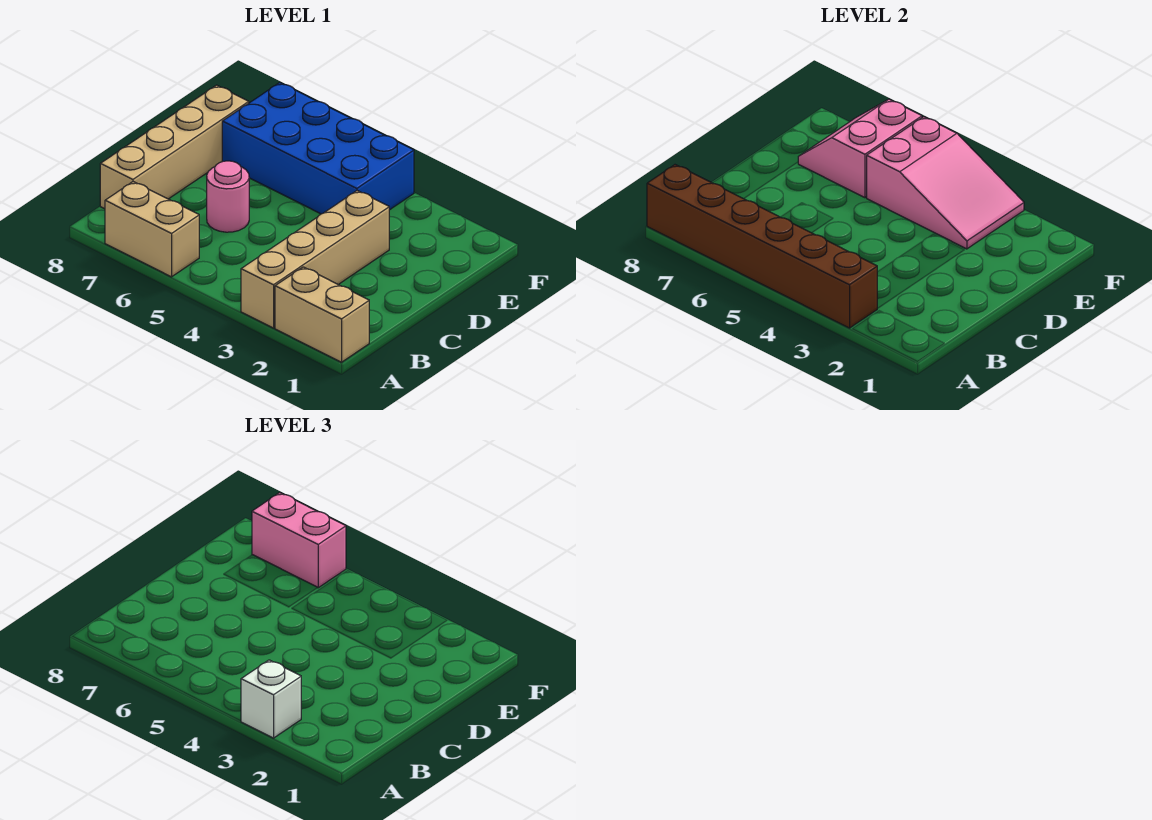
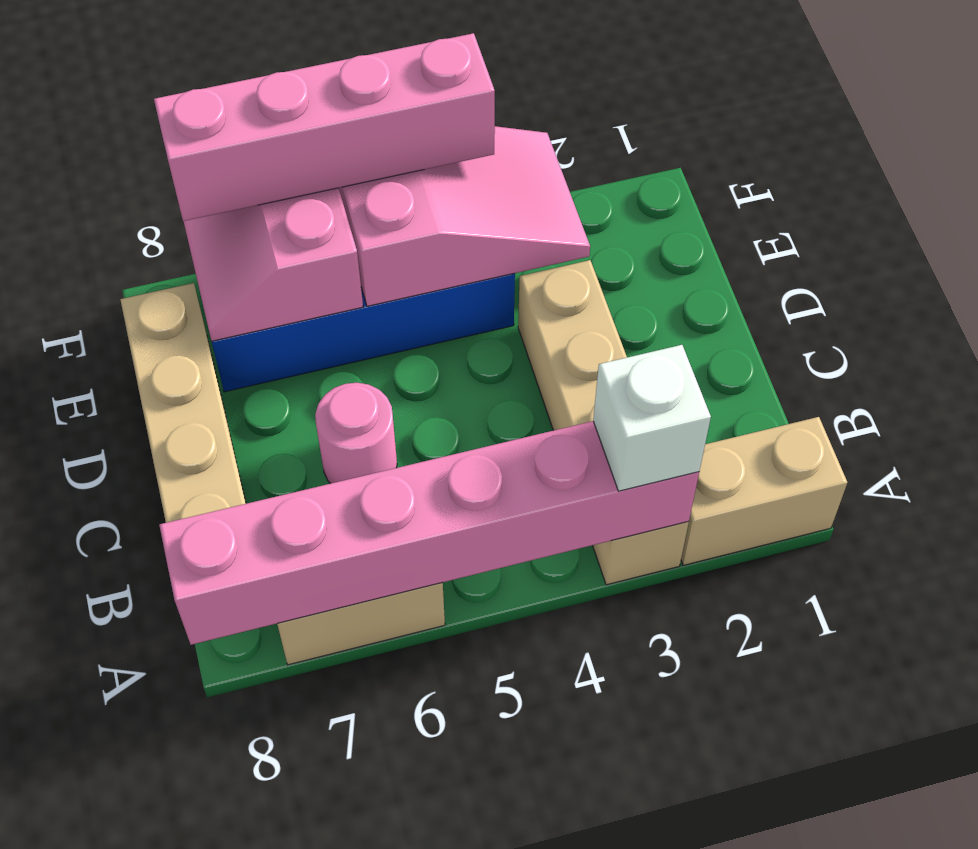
brown brick A3:A8 level 2 -> pink brick A3:A8 level 2
pink brick F6:F7 level 3 -> pink brick F4:F7 level 3

